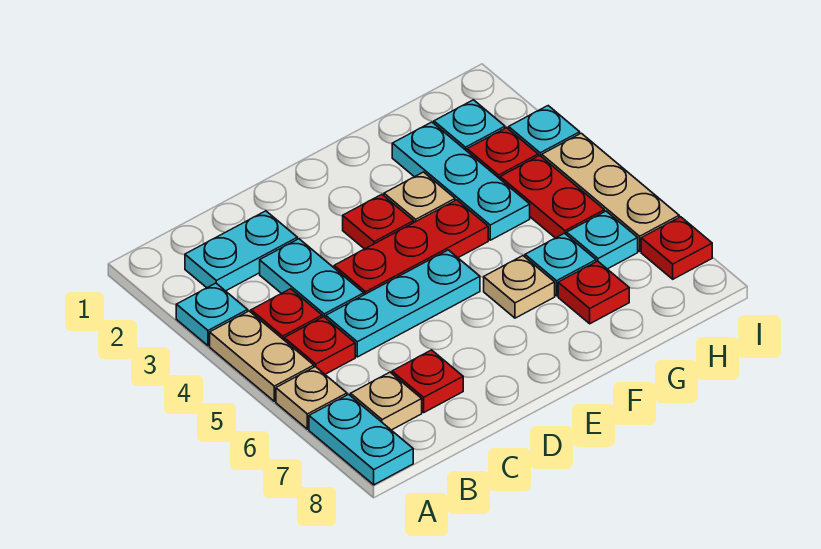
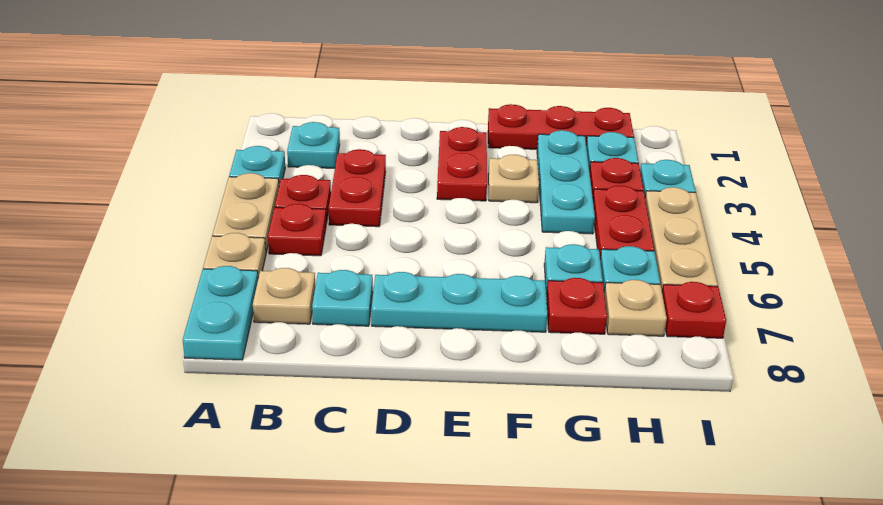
cyan plate B2:C2 level 1 -> cyan plate B2 level 1
cyan plate C3:C4 level 1 -> red plate C3:C4 level 1
cyan plate C5:E5 level 1 -> cyan plate D7:F7 level 1
red plate C7 level 1 -> cyan plate C7 level 1
red plate D4:F4 level 1 -> red plate F1:H1 level 1
red plate E3 level 1 -> red plate E2:E3 level 1
tan plate F6 level 1 -> tan plate H7 level 1

